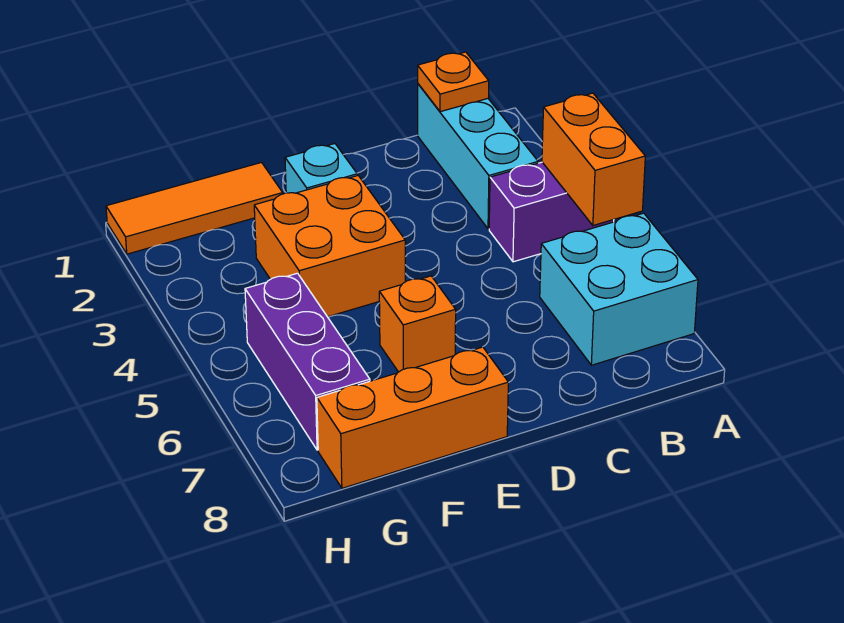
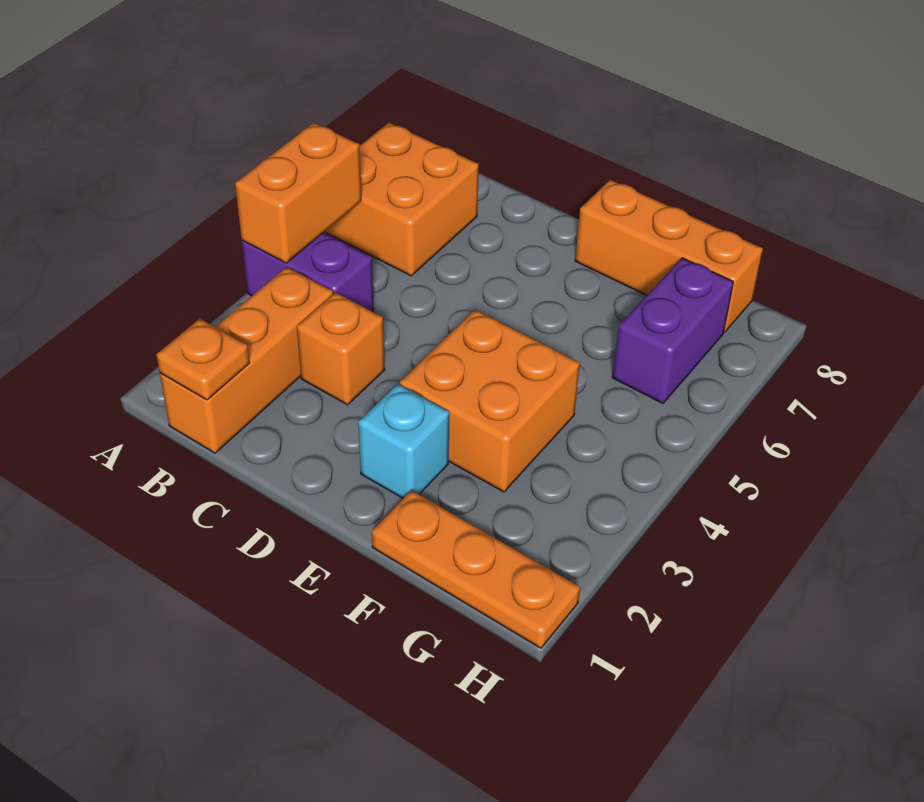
cyan brick A6:B7 level 1 -> orange brick A6:B7 level 1
cyan brick B1:B3 level 1 -> orange brick B1:B3 level 1
orange brick E6 level 1 -> orange brick C3 level 1
orange tile F1:H1 level 1 -> orange plate F1:H1 level 1
purple brick G5:G7 level 1 -> purple brick G6:G7 level 1

